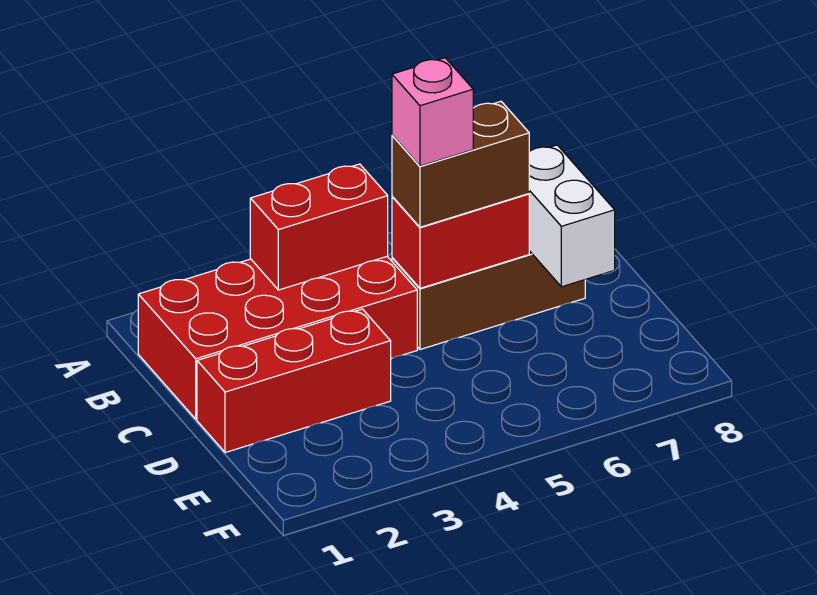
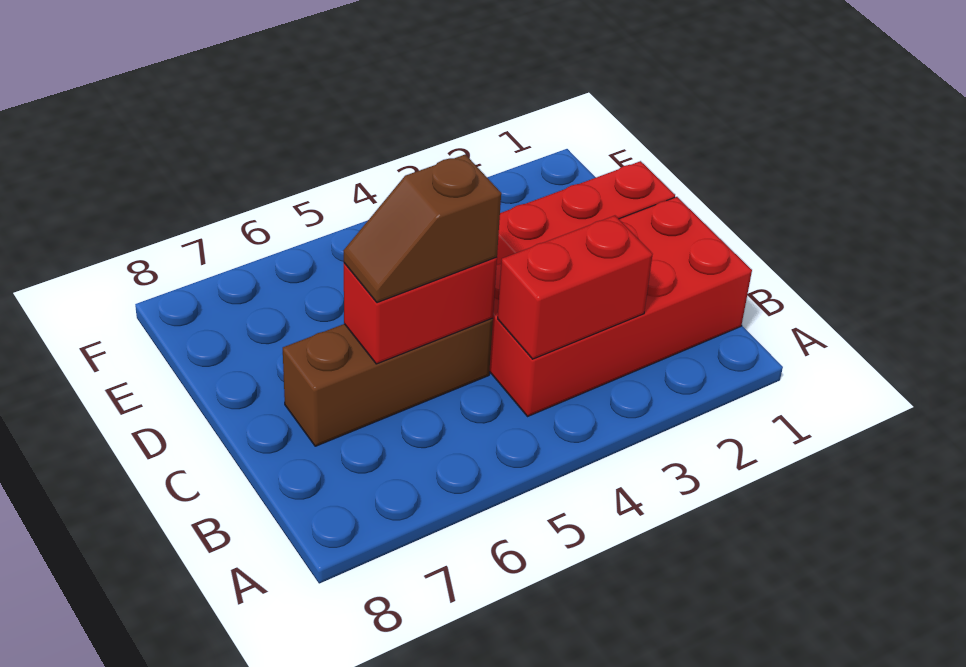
brown brick C5:C6 level 3 -> brown slope C5:C6 level 3 top 5
pink brick C5 level 4 -> none
white brick C7:D7 level 2 -> none

